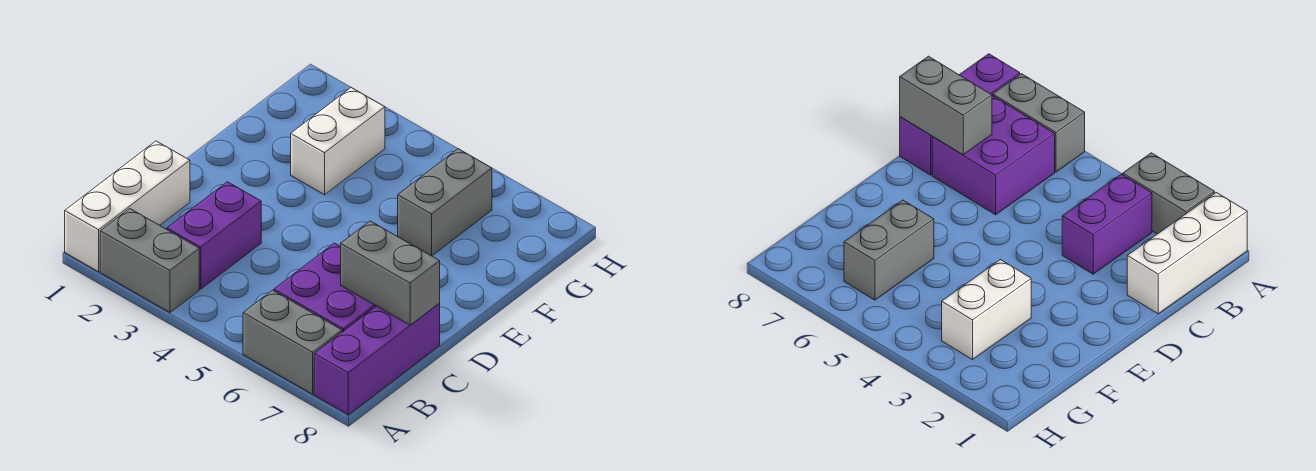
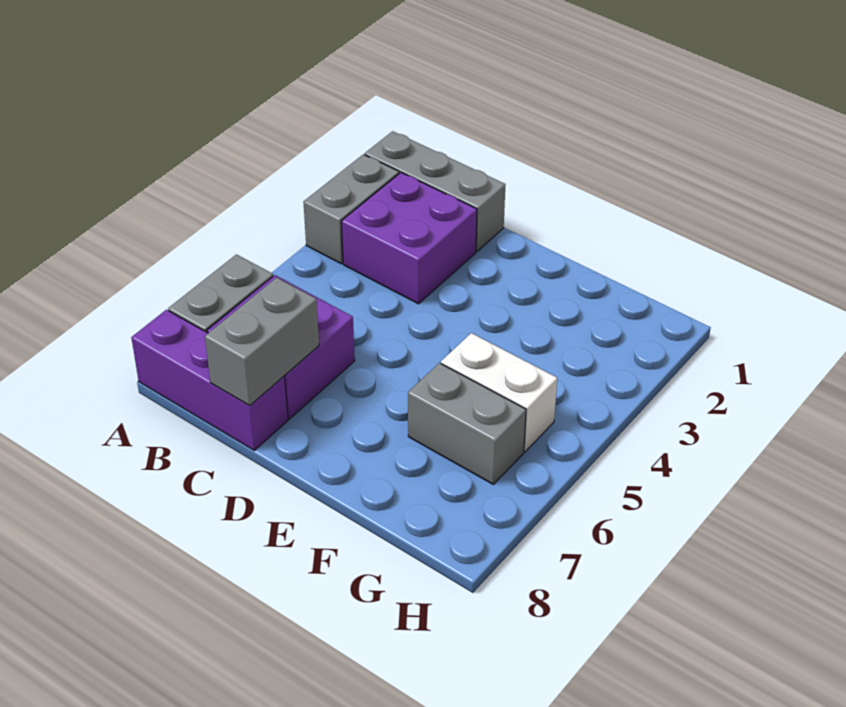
white brick A1:C1 level 1 -> grey brick A1:C1 level 1
purple brick B3:C3 level 1 -> purple brick B2:C3 level 1
white brick F3:G3 level 1 -> white brick F5:G5 level 1

